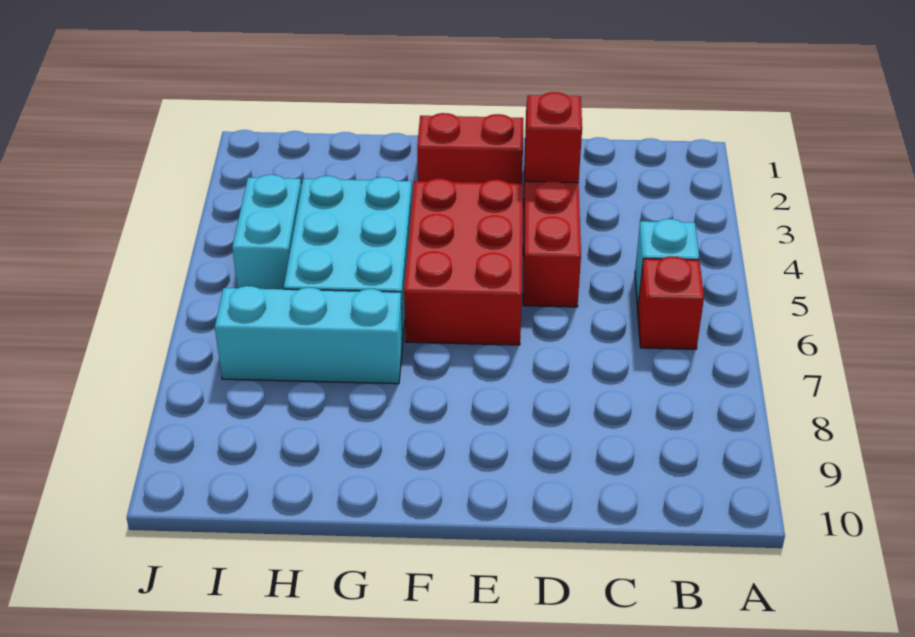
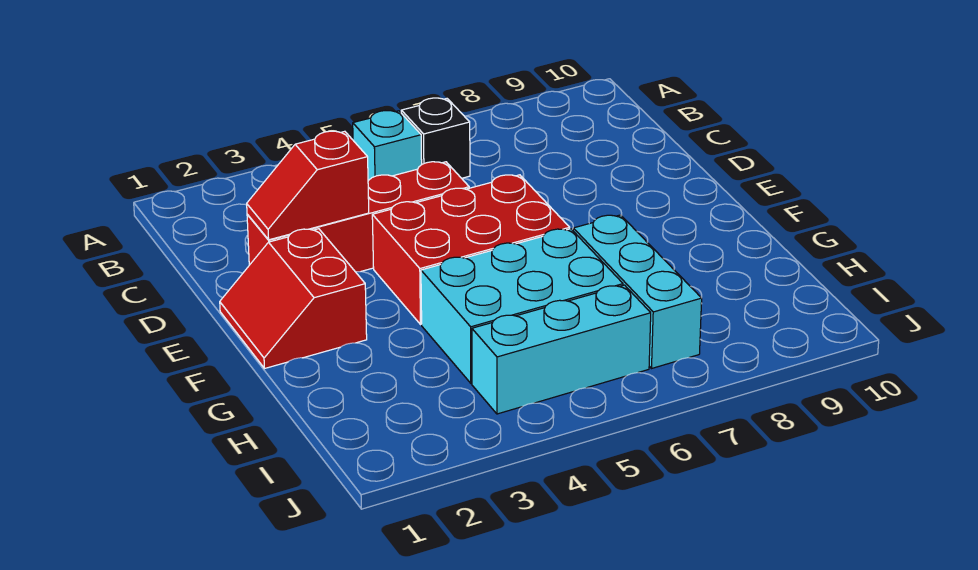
red brick B6 level 1 -> black brick B6 level 1
cyan brick I4:I5 level 1 -> cyan brick I4:I6 level 1

